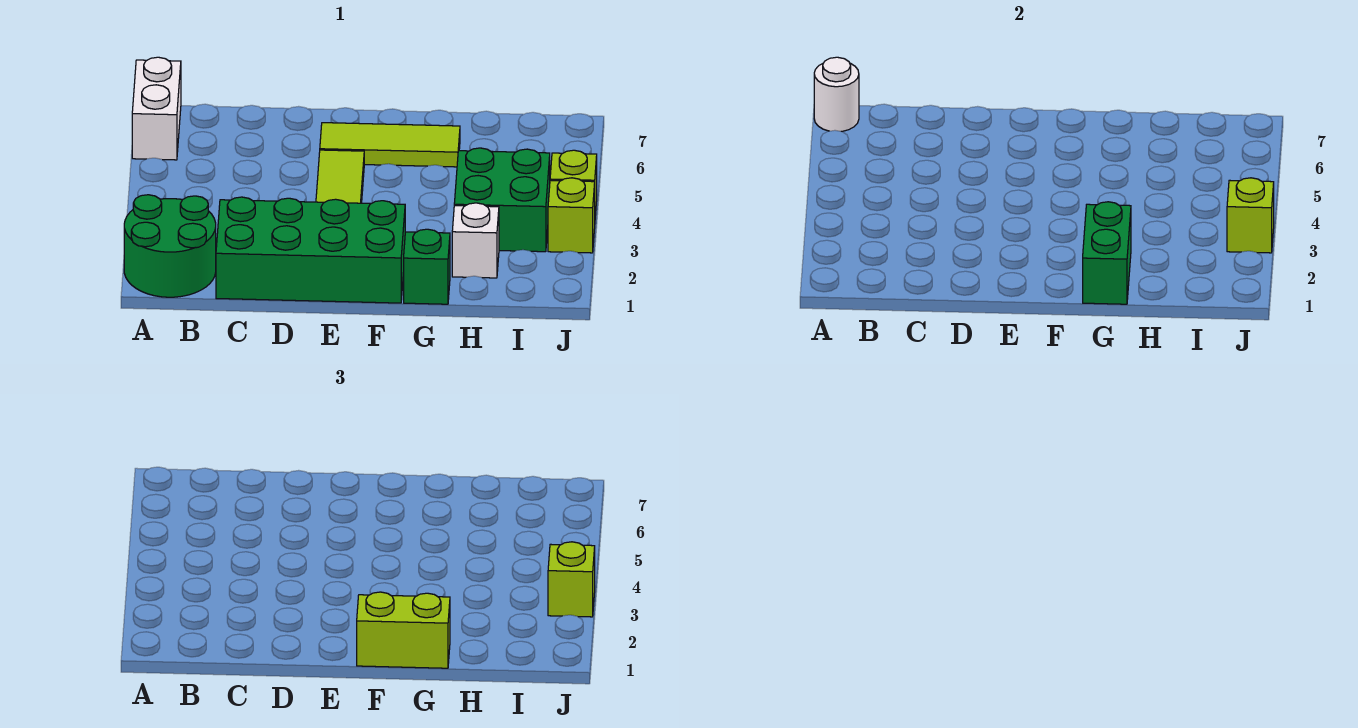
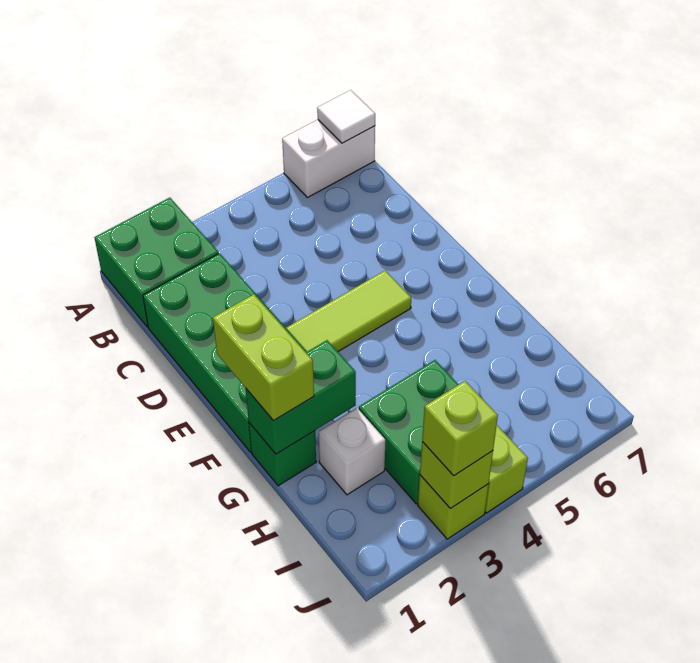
green round brick A1:B2 level 1 -> green brick A1:B2 level 1
white round brick A7 level 2 -> white tile A7 level 2
lime tile E6:G6 level 1 -> none

